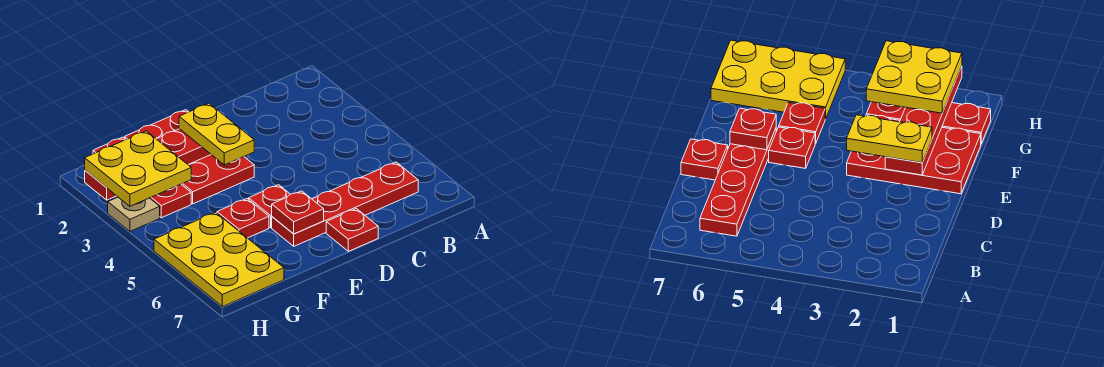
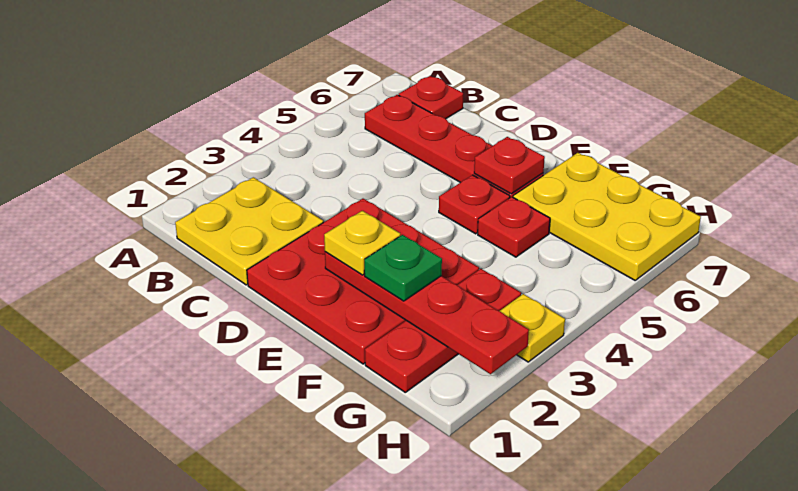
red plate D7 level 1 -> red plate B7 level 1
red plate E1:F3 level 1 -> red plate D1:F3 level 1
yellow plate E2:E3 level 3 -> yellow plate E2 level 3
none -> green plate F2 level 3
yellow plate G2:H3 level 3 -> yellow plate B1:C2 level 1
yellow plate G5:H7 level 1 -> yellow plate F6:H7 level 1
tan plate H3 level 1 -> yellow plate H3 level 1

